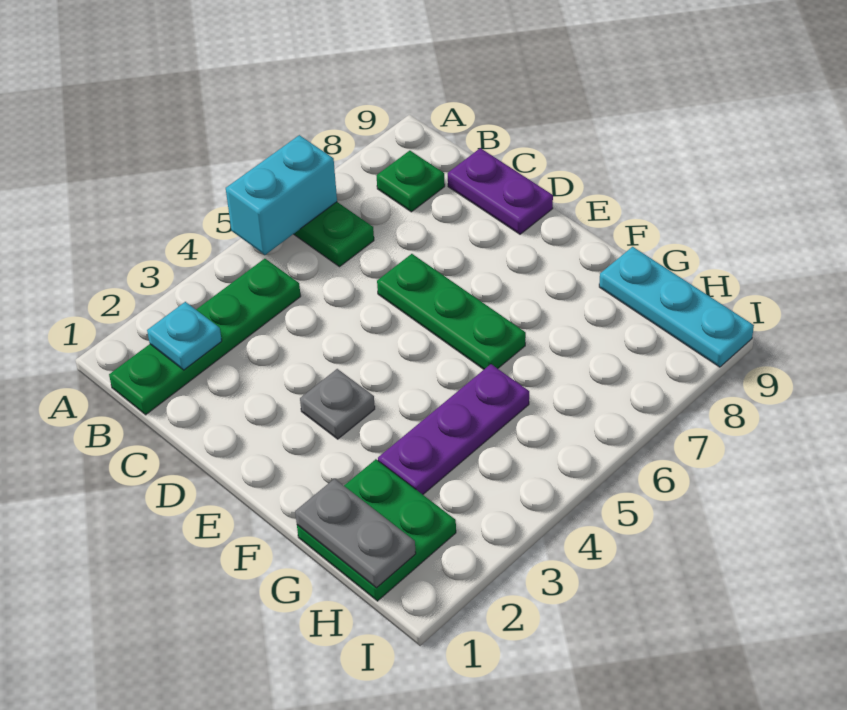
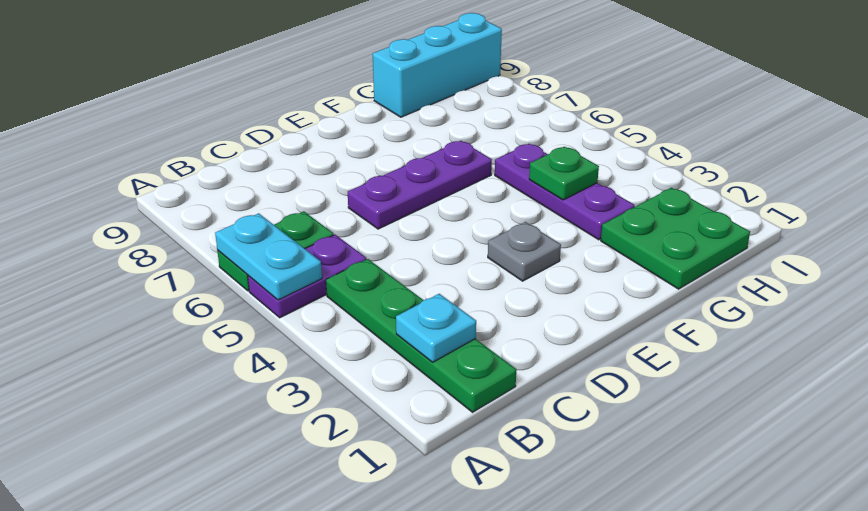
cyan brick A5:A6 level 2 -> cyan plate A5:A6 level 2
green plate B8 level 1 -> green plate G4 level 2
purple plate C9:D9 level 1 -> purple plate A5:B5 level 1
green plate D6:F6 level 1 -> purple plate D6:F6 level 1
grey plate G1:H1 level 2 -> none
cyan plate G9:I9 level 1 -> cyan brick G9:I9 level 1

